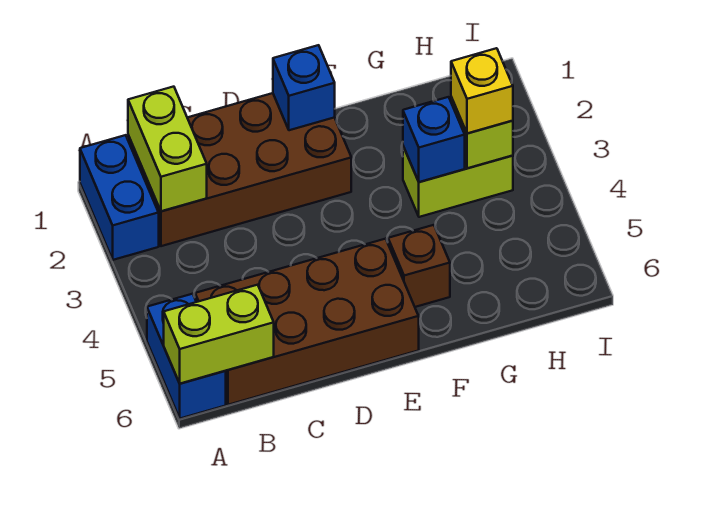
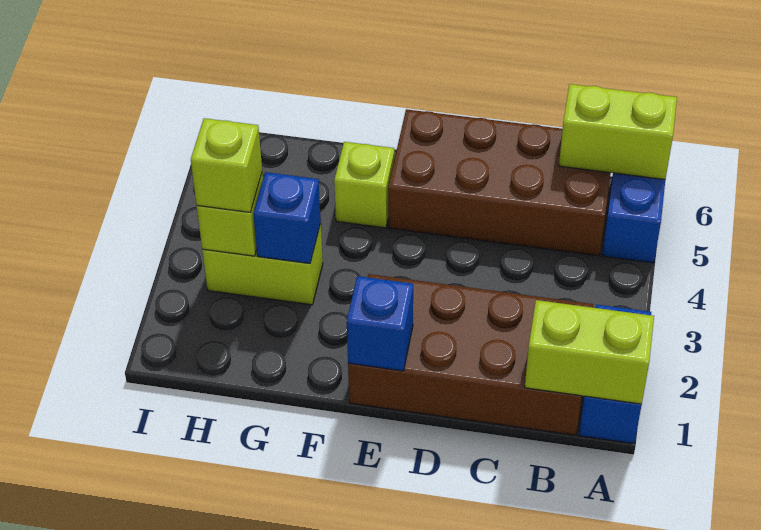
lime brick B1:B2 level 2 -> lime brick A1:B1 level 2
brown brick F5 level 1 -> lime brick F5 level 1
yellow brick H3 level 3 -> lime brick H3 level 3

